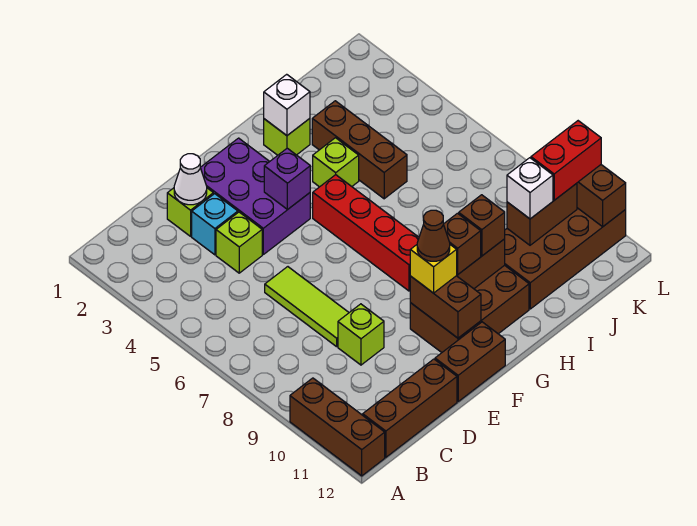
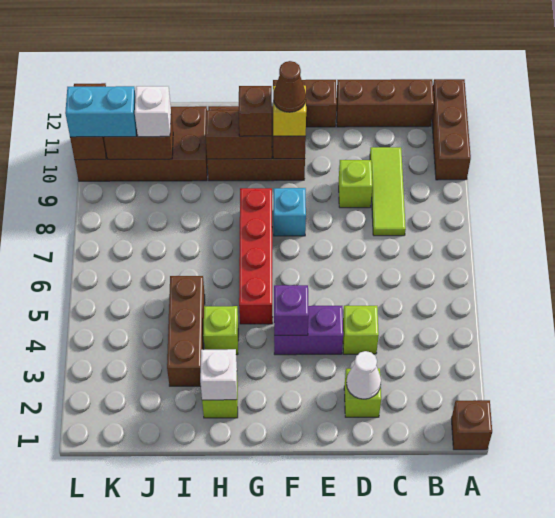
cyan brick D3 level 1 -> cyan brick F8 level 1
lime tile D6:D8 level 1 -> lime tile C8:C10 level 1
purple brick E2:F4 level 1 -> purple brick E4:F4 level 1
brown brick H10 level 3 -> brown brick A1 level 1
red brick K10:L10 level 3 -> cyan brick K10:L10 level 3

